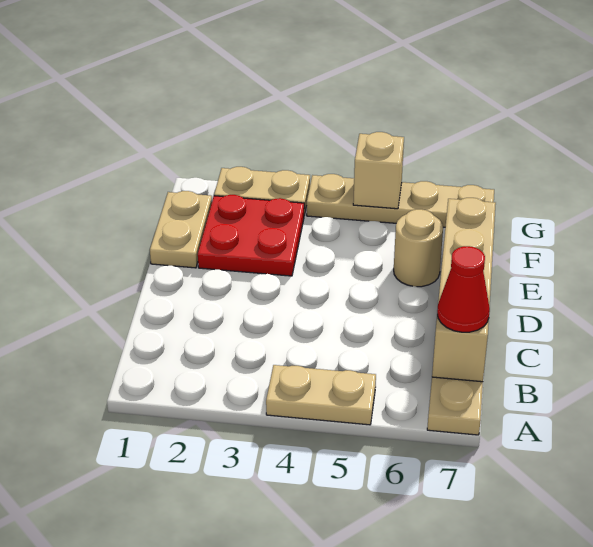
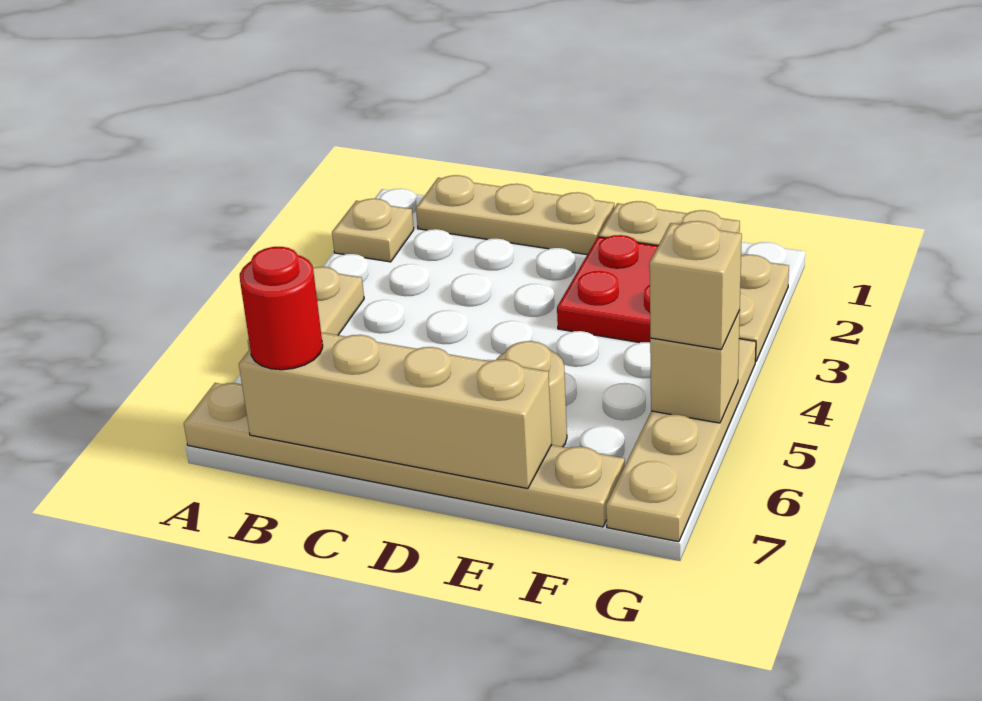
none -> tan plate A2 level 1
none -> tan plate B1:D1 level 1
red cone B7 level 3 -> red round brick B7 level 3
none -> tan brick G5 level 3

